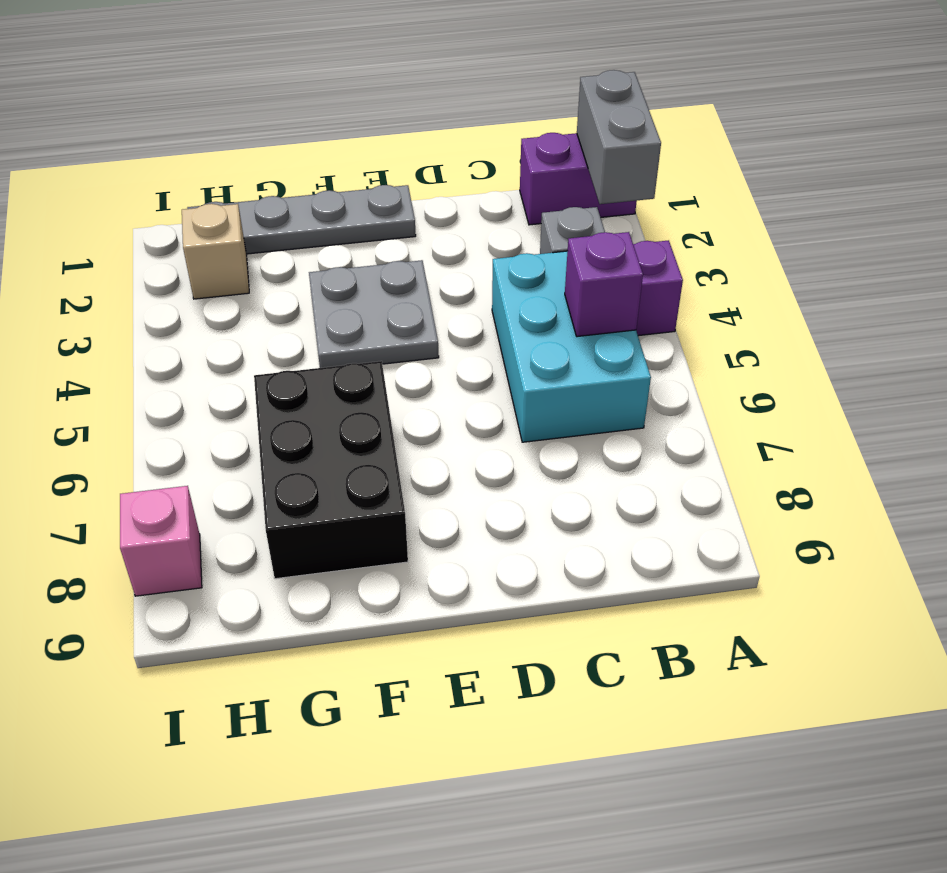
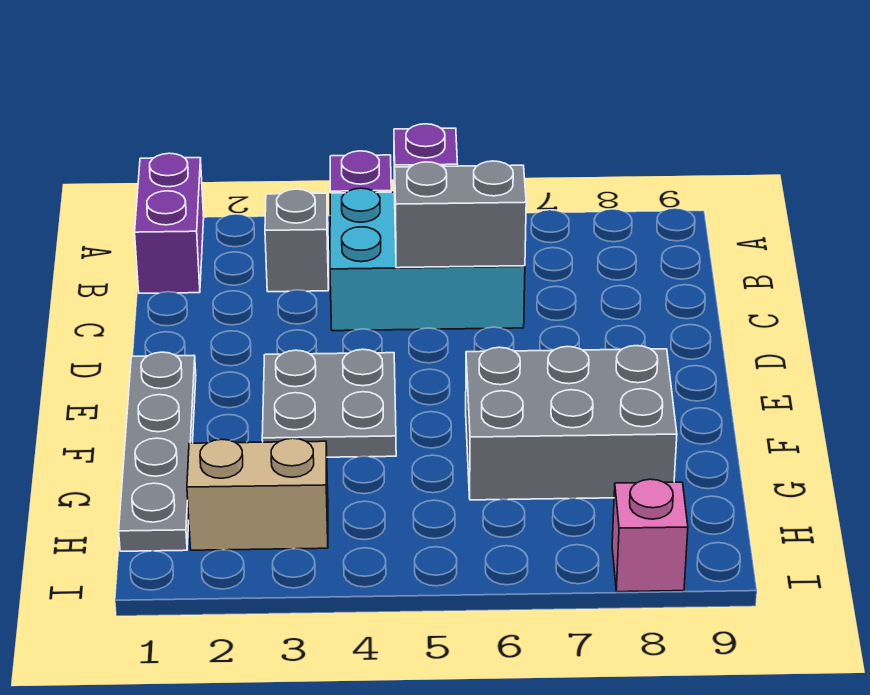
grey brick A1:A2 level 2 -> grey brick C5:C6 level 2
black brick F6:G8 level 1 -> grey brick F6:G8 level 1
tan brick H2 level 1 -> tan brick H2:H3 level 1

